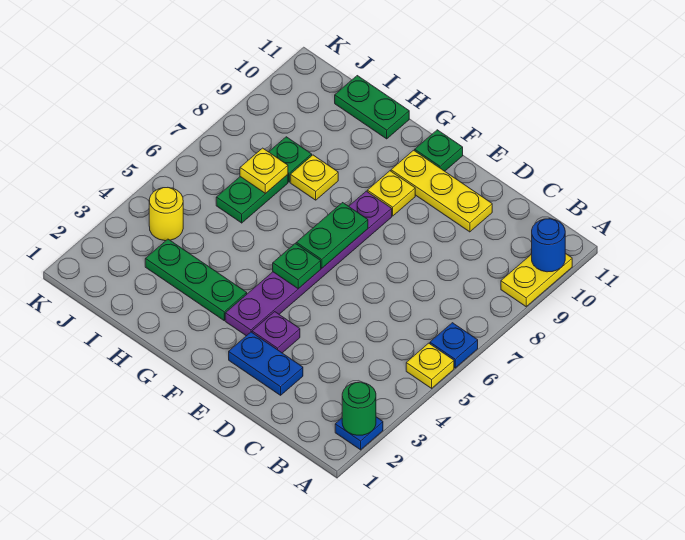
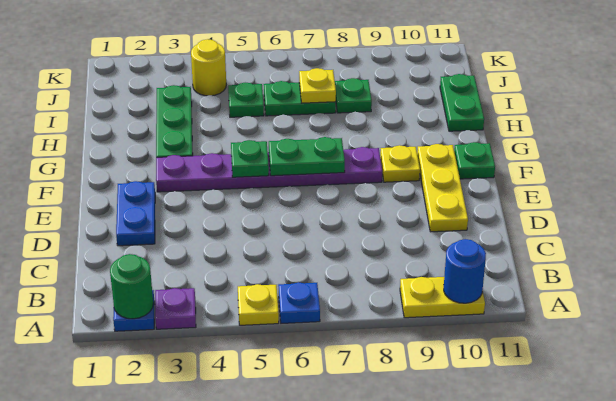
purple plate E3 level 1 -> purple plate A3 level 1
yellow plate H8 level 1 -> none
none -> green plate I5 level 1

